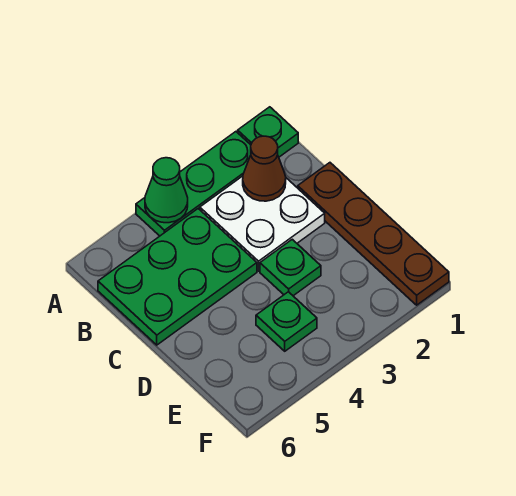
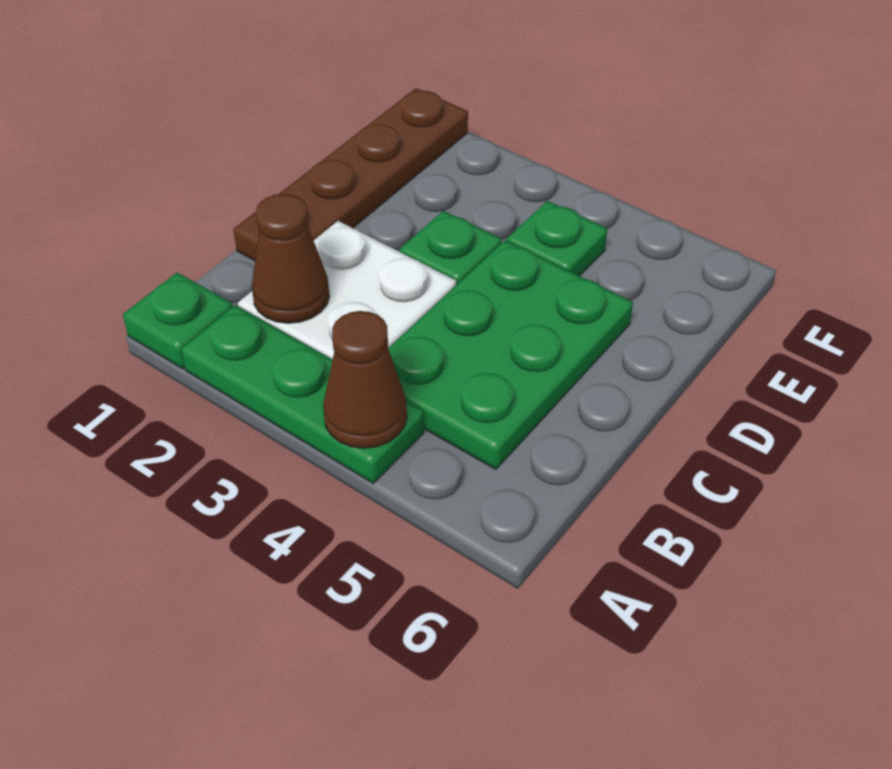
green cone A4 level 2 -> brown cone A4 level 2
green plate B4:C6 level 1 -> green plate B4:D5 level 1

